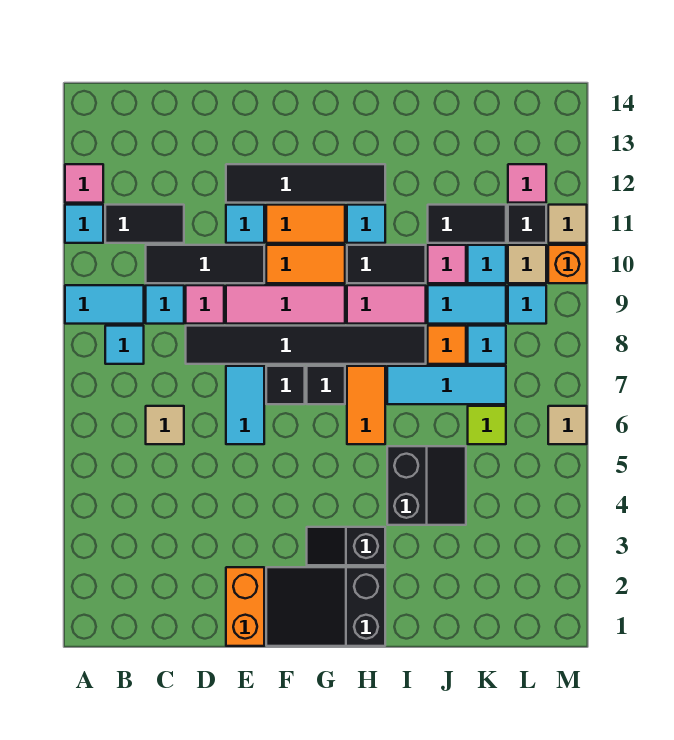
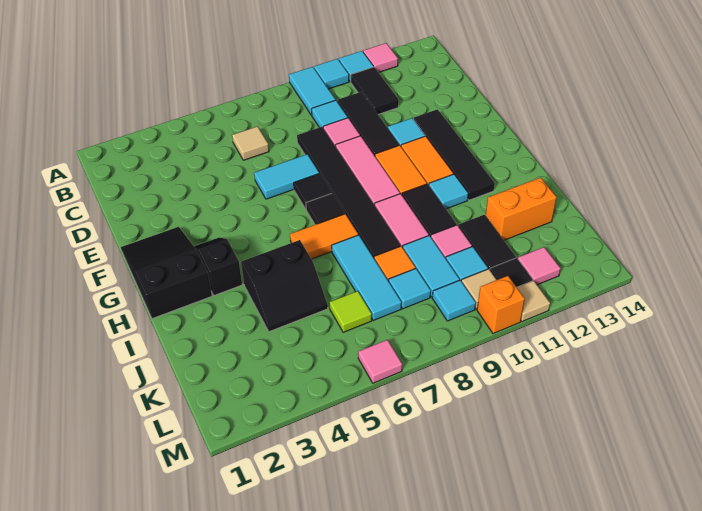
cyan tile B8 level 1 -> cyan tile A10 level 1
orange brick E1:E2 level 1 -> orange brick J12:J13 level 1
tan tile M6 level 1 -> pink tile M6 level 1

